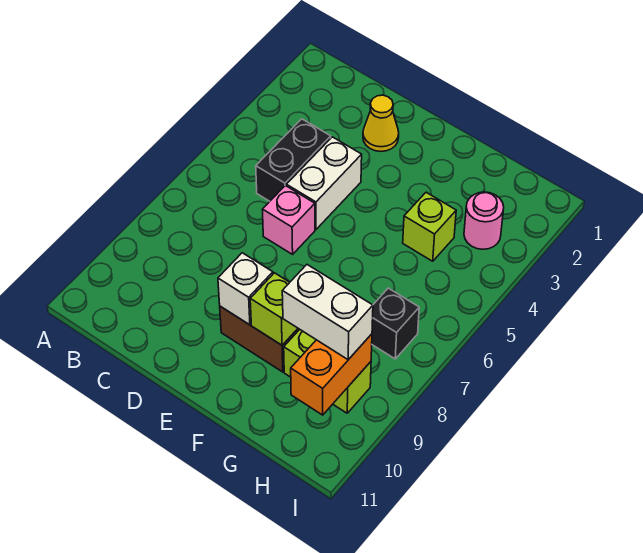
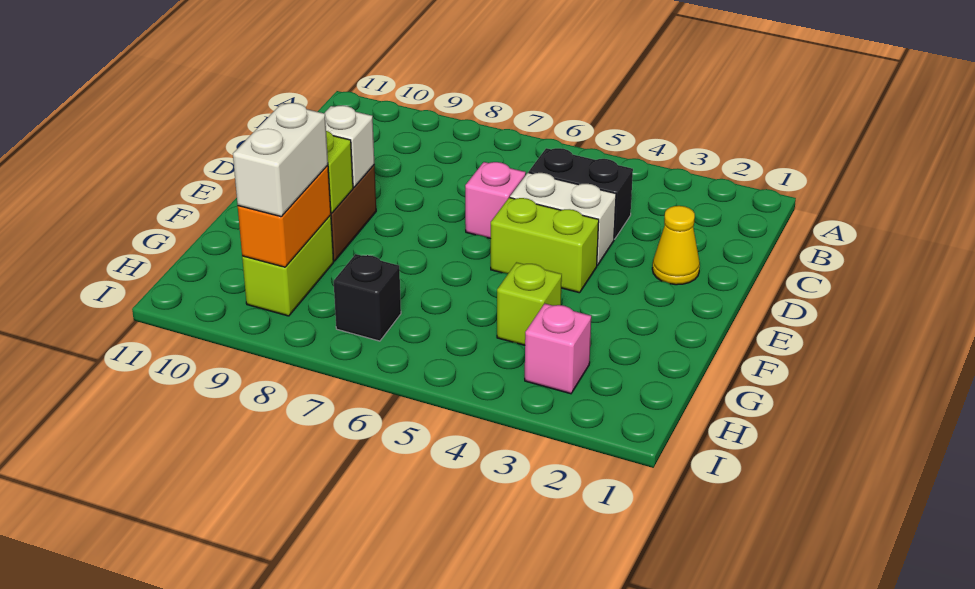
none -> lime brick E4:E5 level 1
pink round brick H3 level 1 -> pink brick H3 level 1
orange brick H9:H10 level 2 -> orange brick G9:H9 level 2

